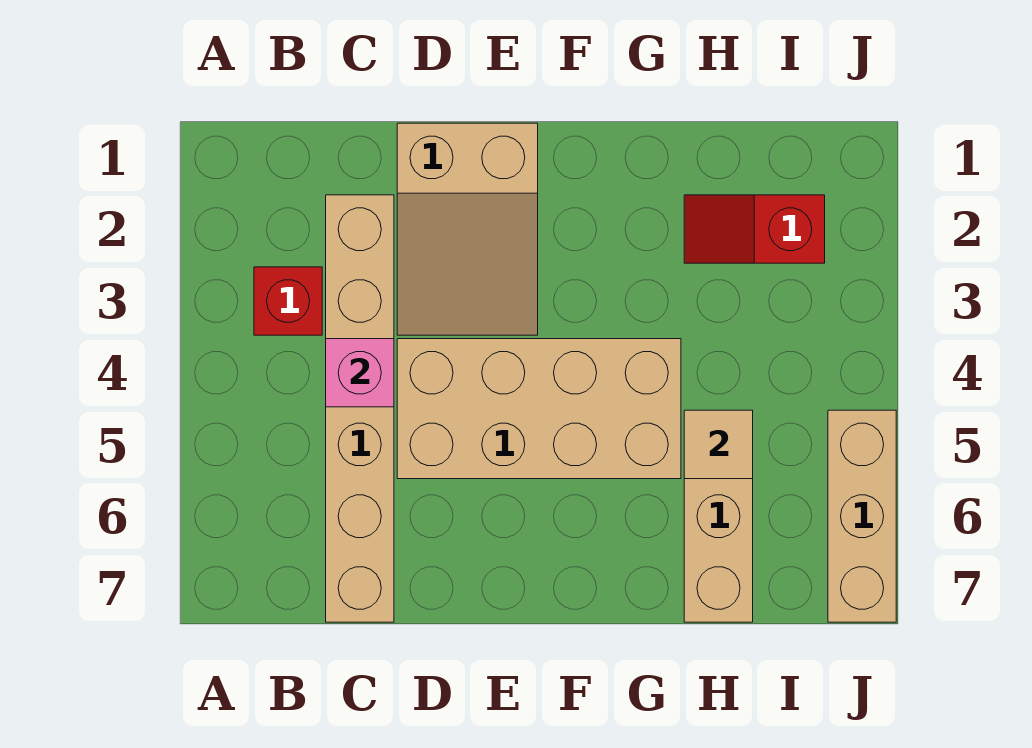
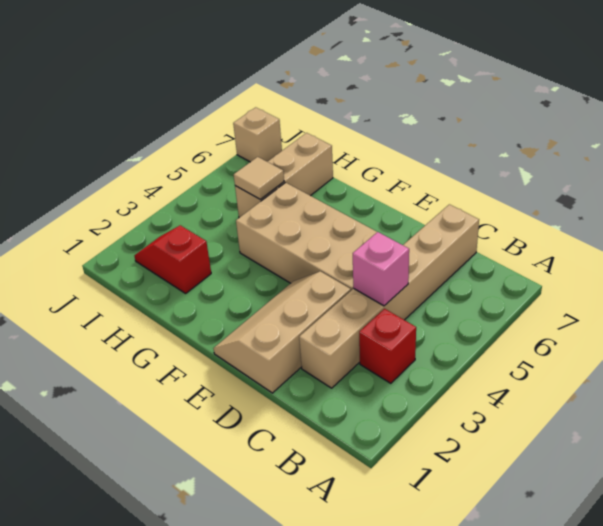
tan slope D1:E3 level 1 top 1 -> tan slope D1:E3 level 1 top D
red slope H2:I2 level 1 top I -> red slope H2:I2 level 1 top H
tan brick J5:J7 level 1 -> tan brick J7 level 1

